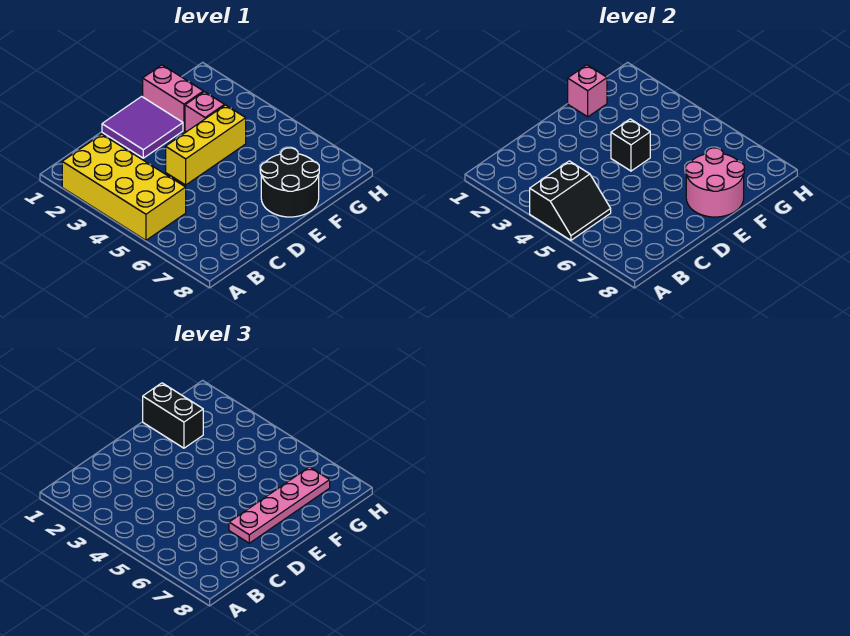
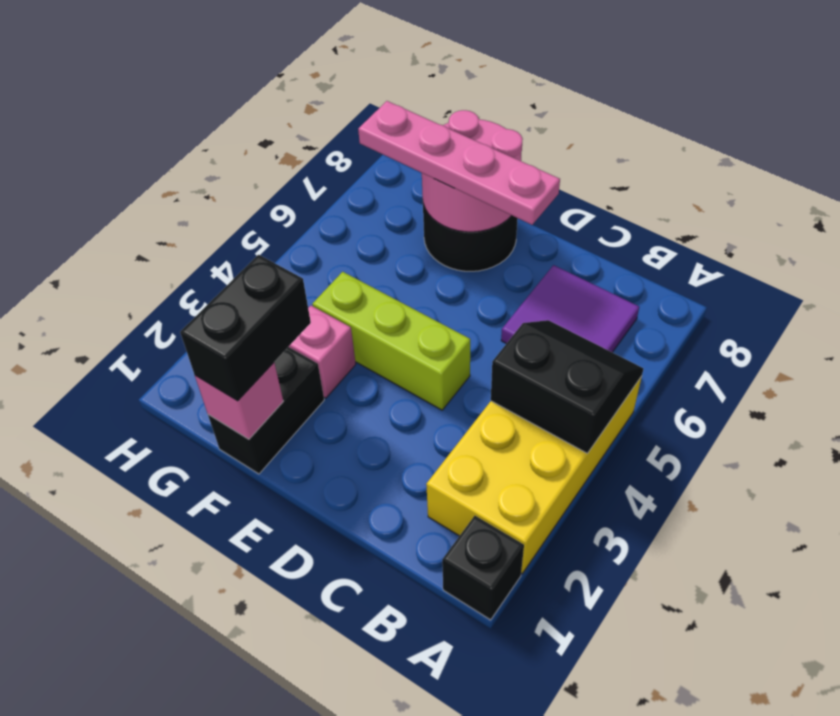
purple tile D1:E2 level 1 -> purple tile B6:C7 level 1
yellow brick D4:F4 level 1 -> lime brick D4:F4 level 1
black brick E4 level 2 -> black brick A1 level 1
pink brick F1:F2 level 1 -> black brick F1:F2 level 1

